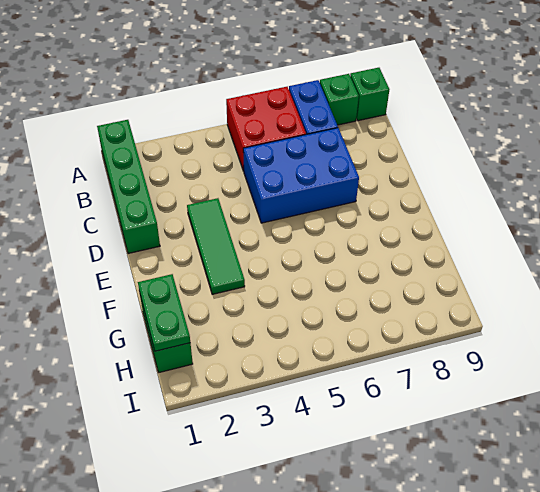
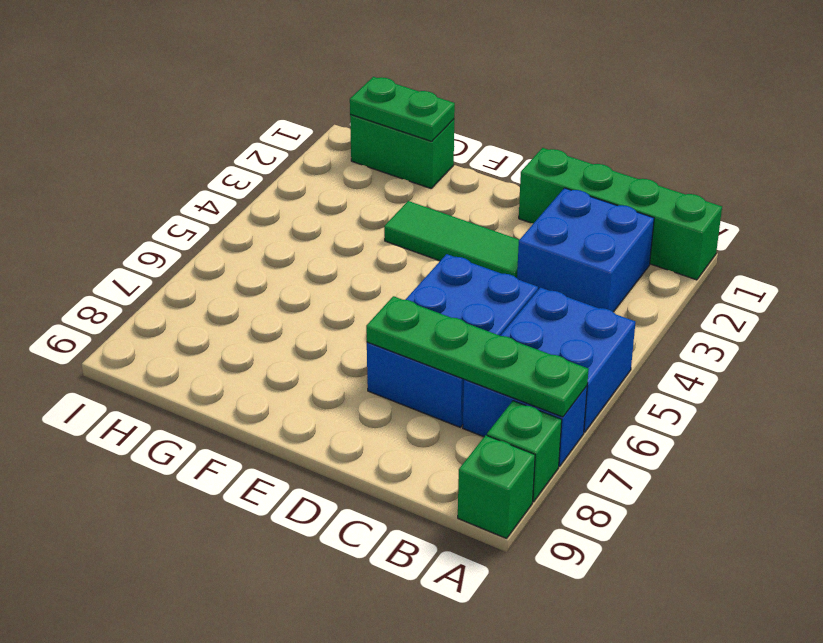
red brick A5:B6 level 1 -> blue brick A5:B6 level 1
none -> green plate A7:D7 level 2
none -> blue brick B2:C3 level 1

